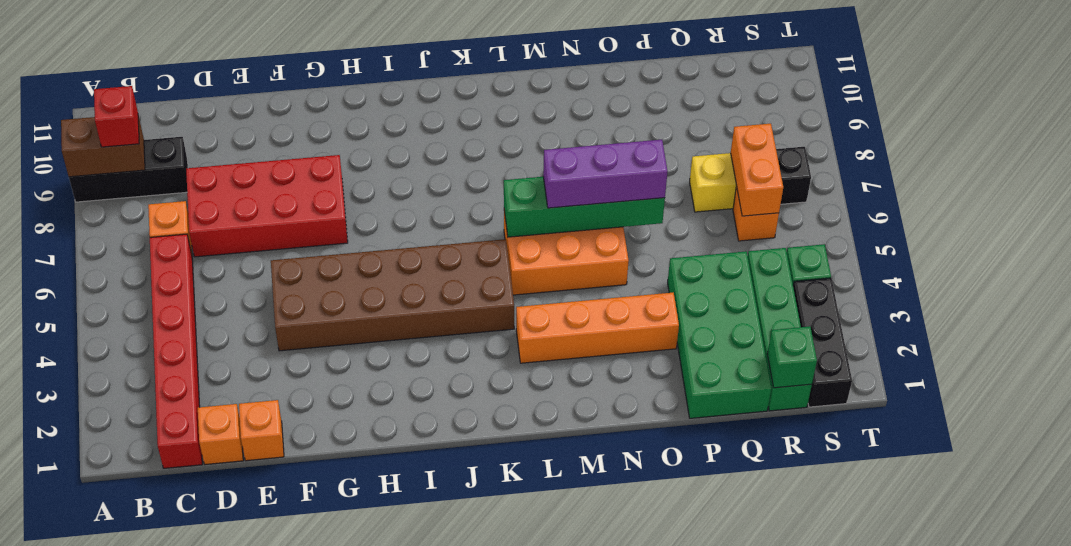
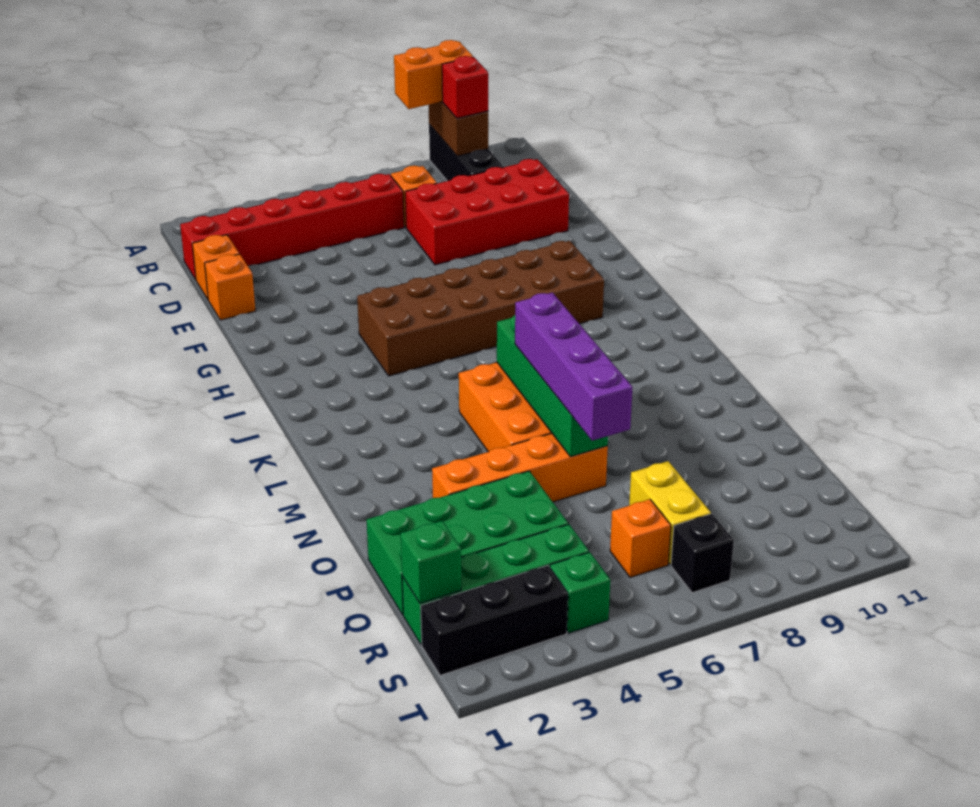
red brick D7:G8 level 1 -> red brick D7:E10 level 1
brown brick F4:K5 level 1 -> brown brick H4:I9 level 1
orange brick L3:O3 level 1 -> orange brick O3:O6 level 1
purple brick M6:O6 level 3 -> purple brick M6:P6 level 3
orange brick R6:R7 level 2 -> orange brick A8:A9 level 3

